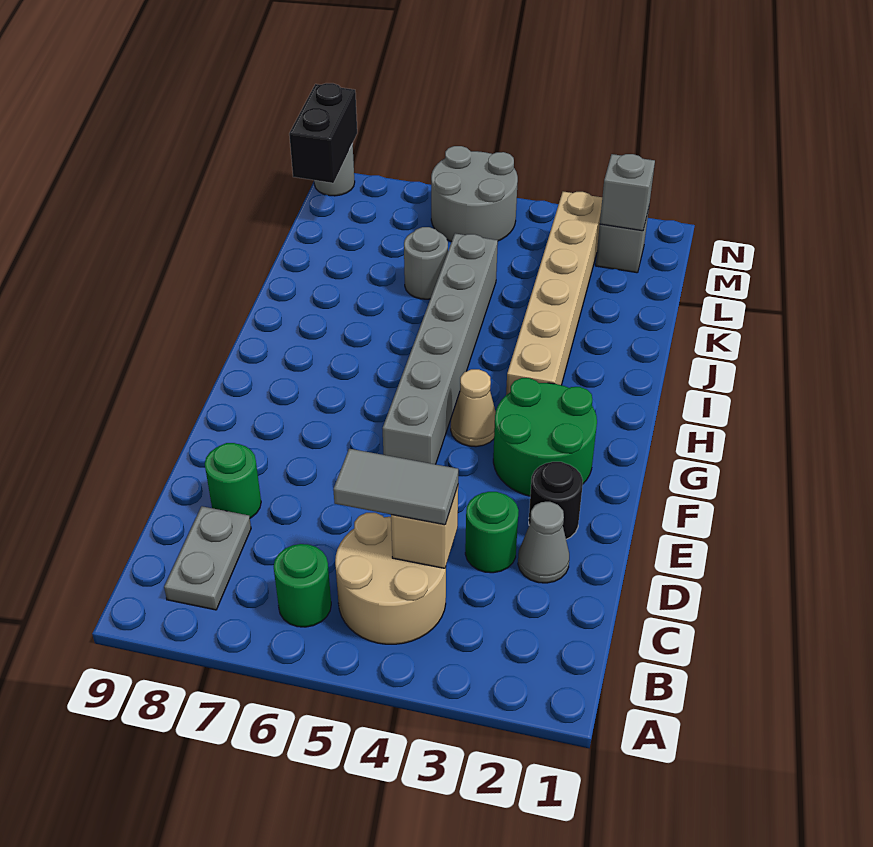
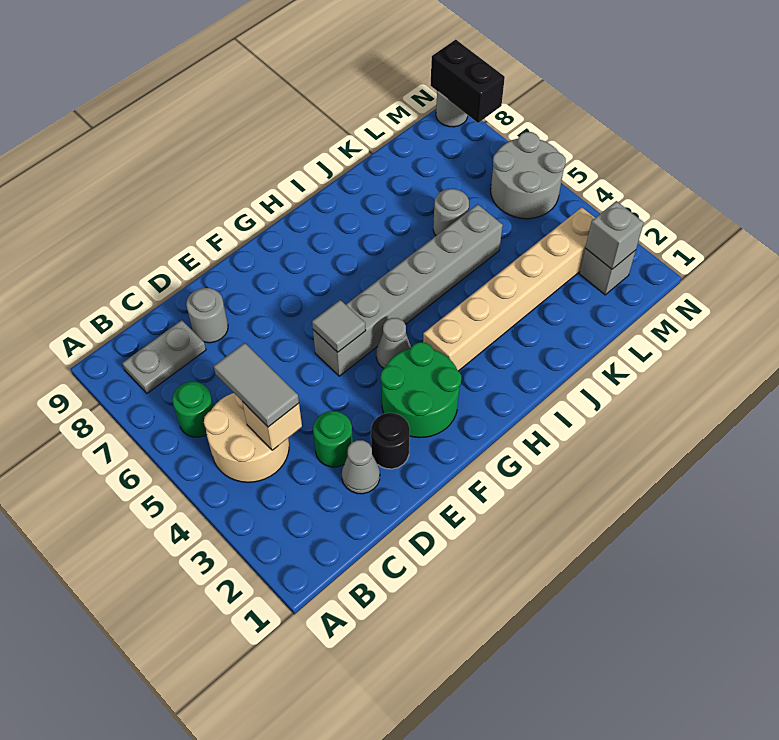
green round brick D8 level 1 -> grey round brick D8 level 1
none -> grey tile F5 level 2
tan cone G4 level 1 -> grey cone G4 level 1
black brick M9:N9 level 2 -> black brick N8:N9 level 2

